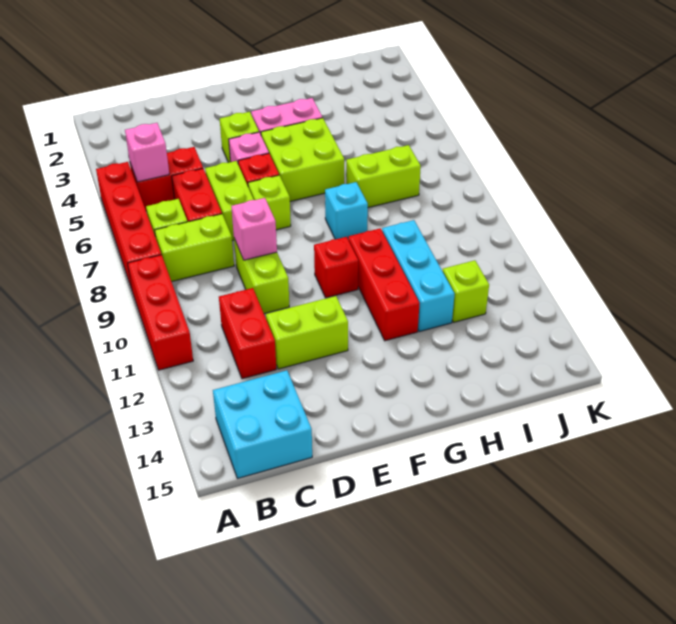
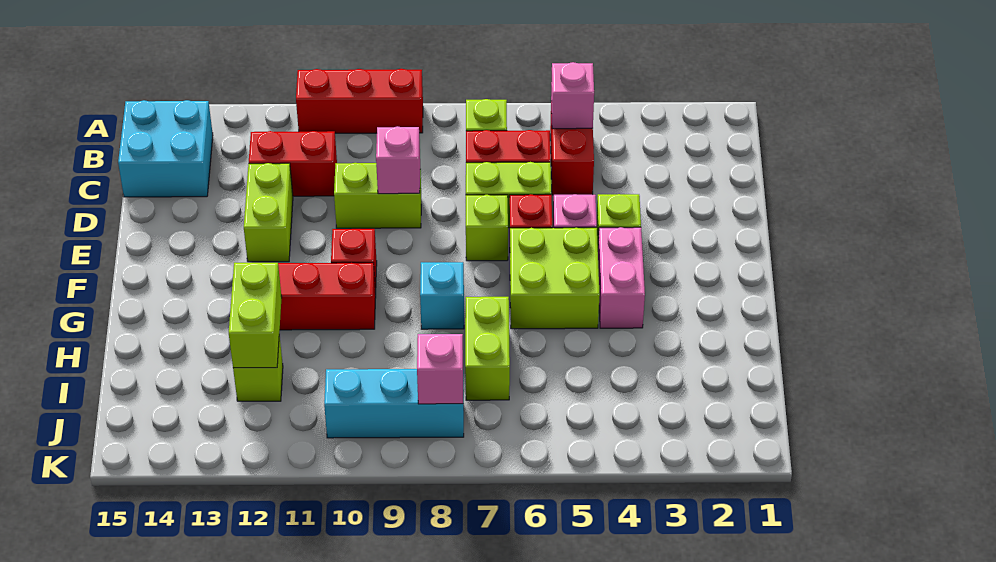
red brick A5:A8 level 1 -> none
lime brick B8:C8 level 1 -> lime brick H12:I12 level 2
cyan brick H10:H12 level 1 -> cyan brick J8:J10 level 1
none -> pink brick J8 level 2

